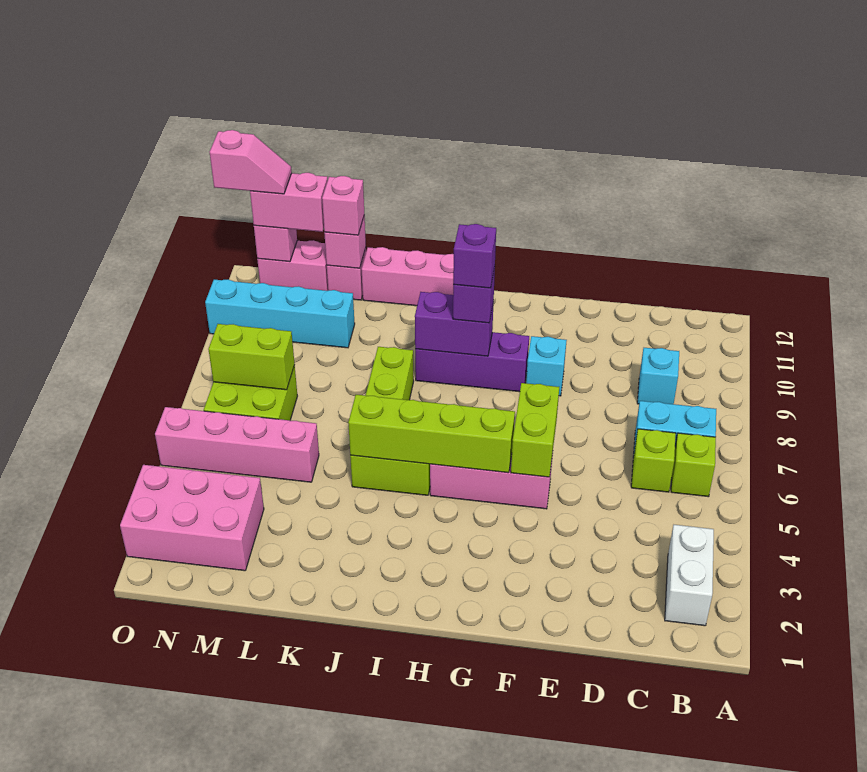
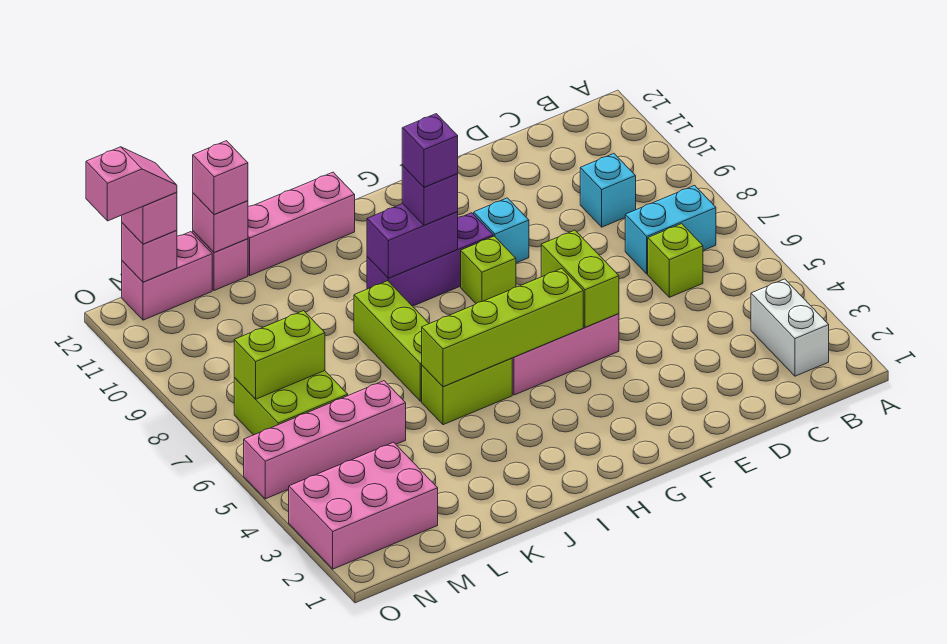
lime brick B6 level 1 -> lime brick G8 level 1
cyan brick L10:O10 level 1 -> none
pink brick M12:N12 level 3 -> pink brick N12 level 3

